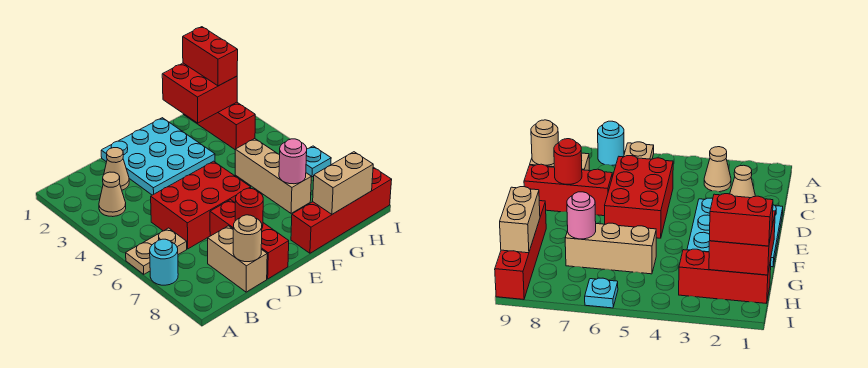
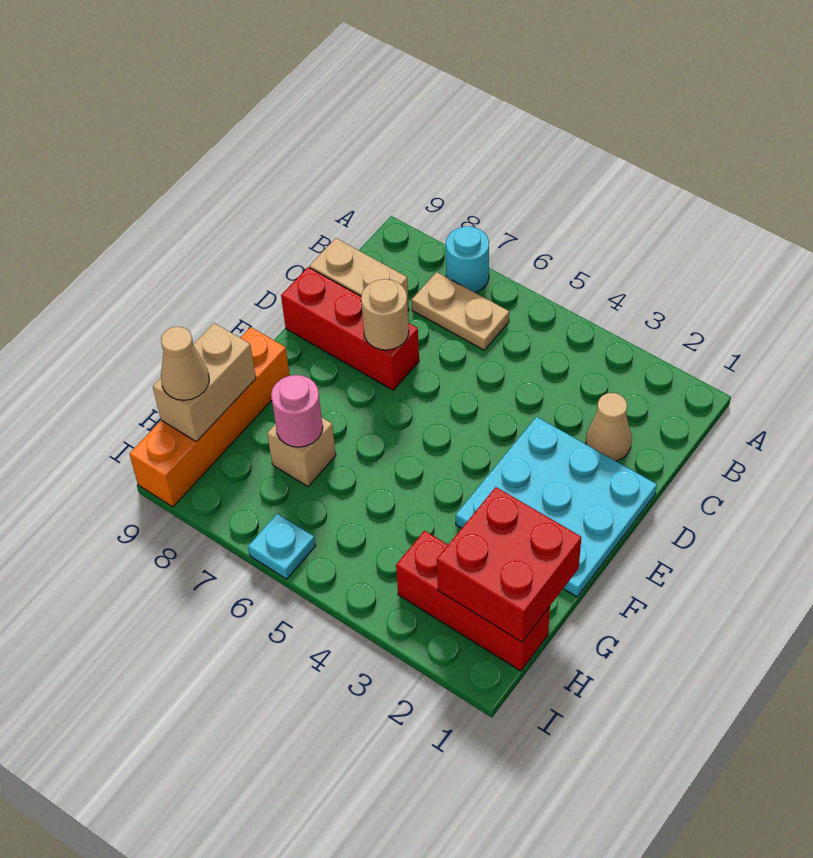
tan plate A6:B6 level 1 -> tan plate B6:B7 level 1
tan cone B3 level 1 -> tan cone H9 level 3
red brick C5:E6 level 1 -> none
tan round brick C9 level 2 -> tan round brick D7 level 2
red round brick D8 level 2 -> none
red brick F9:I9 level 1 -> orange brick F9:I9 level 1
tan brick G5:G7 level 1 -> tan brick G7 level 1
red brick H1:H2 level 3 -> none

